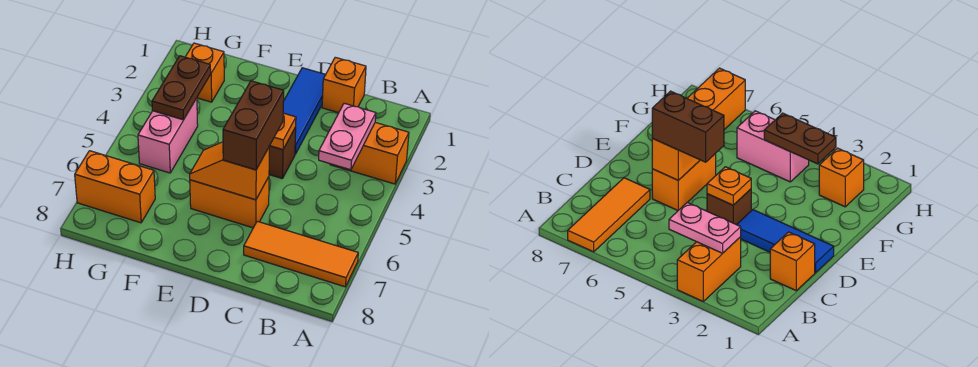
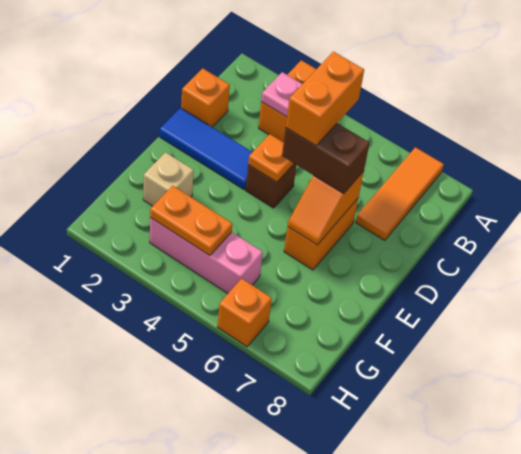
none -> tan brick F2 level 1
orange brick G2 level 1 -> orange brick H6 level 1
brown plate G3:G4 level 2 -> orange plate G3:G4 level 2
pink brick G4:G5 level 1 -> pink brick G3:G5 level 1
orange brick G7:H7 level 1 -> orange brick C5:D5 level 4

